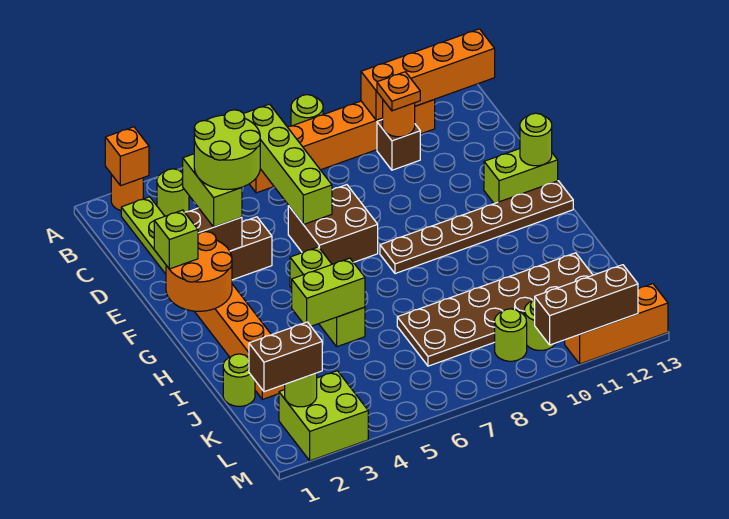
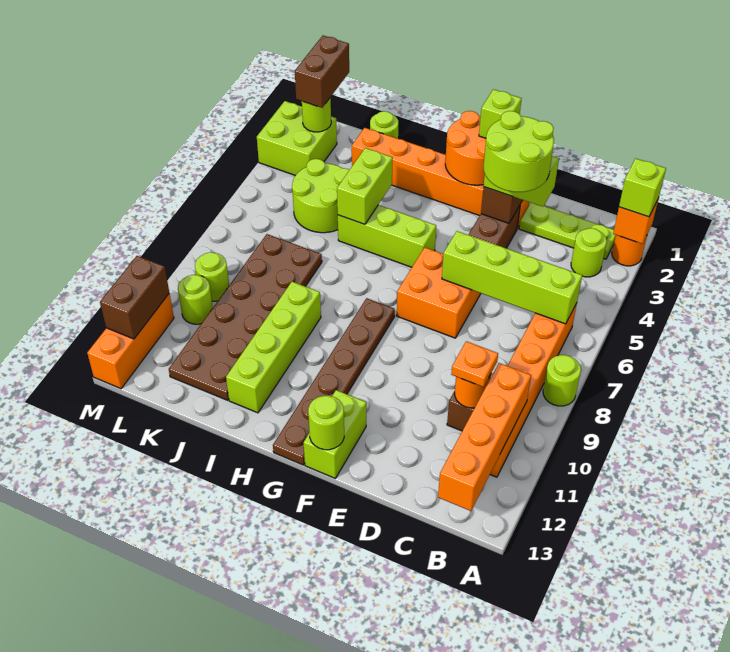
none -> lime brick A2 level 3
brown brick E6:F7 level 1 -> orange brick E6:F7 level 1
none -> lime brick I9:I12 level 1
none -> lime round brick J4:K5 level 1
brown brick M10:M12 level 2 -> brown brick M11:M12 level 2

